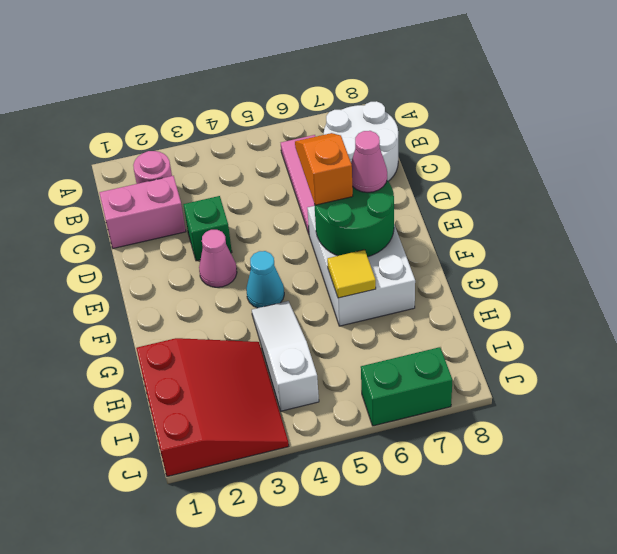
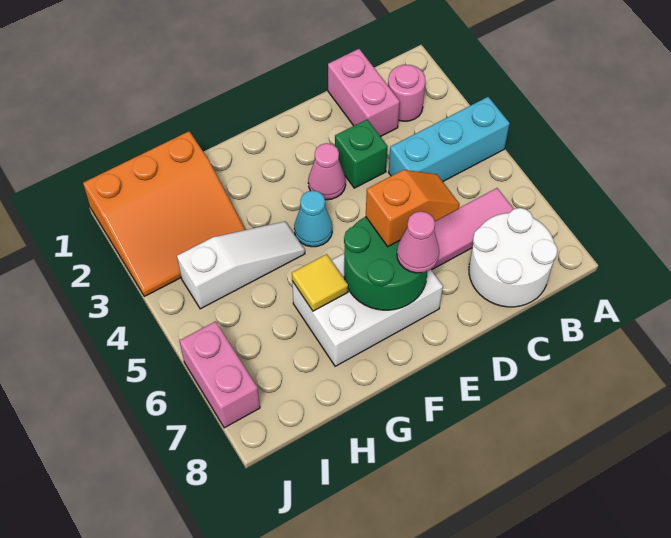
none -> cyan brick A4:C4 level 1
red slope H1:J3 level 1 top 1 -> orange slope H1:J3 level 1 top 1
green brick J6:J7 level 1 -> pink brick J6:J7 level 1

